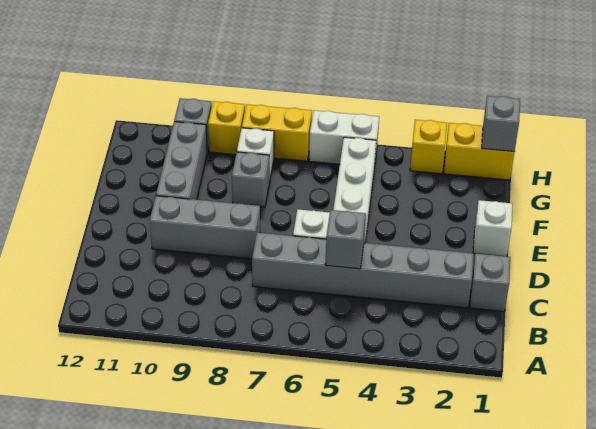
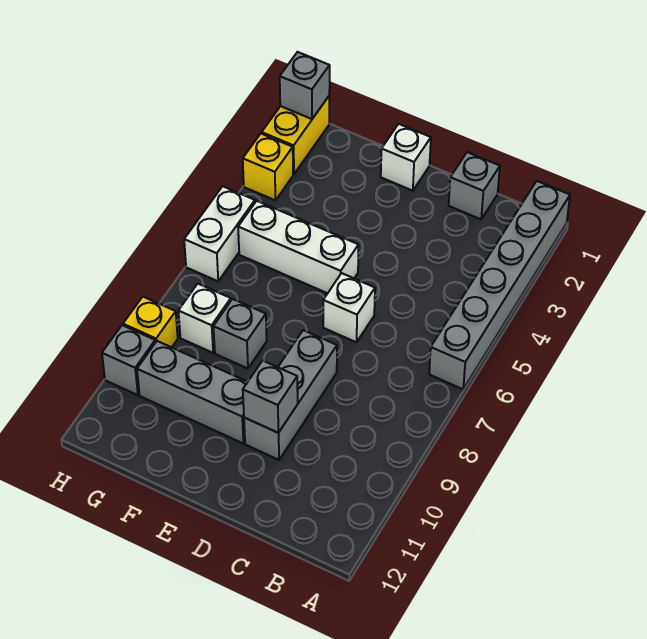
grey brick C2:C7 level 1 -> grey brick A1:A6 level 1
grey brick C5 level 2 -> grey brick D10 level 2
yellow brick H7:H8 level 1 -> none

